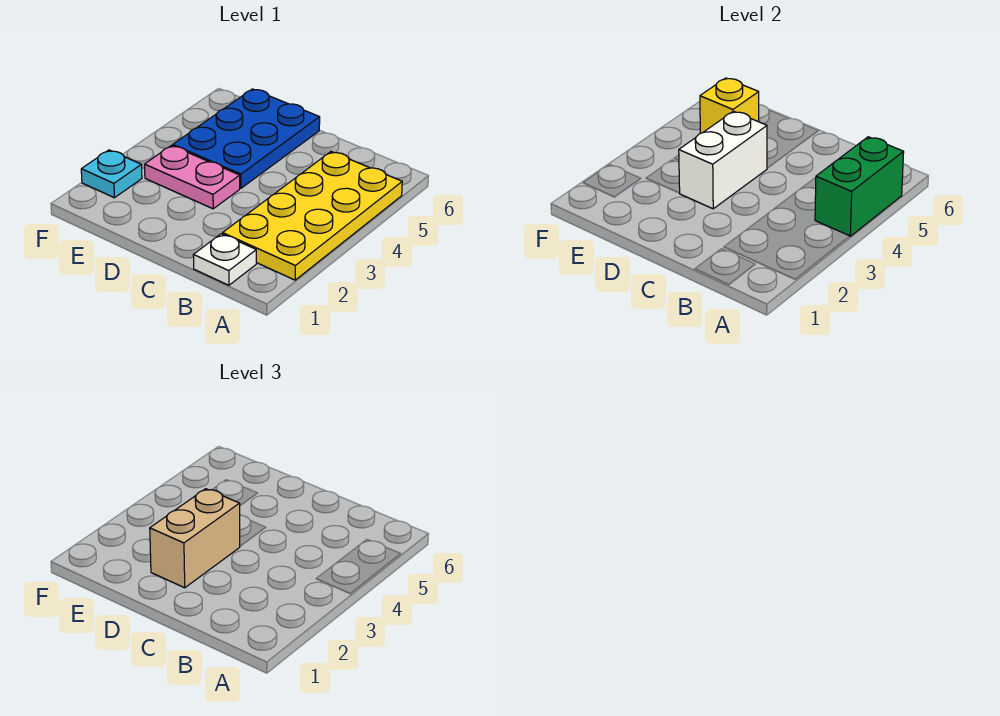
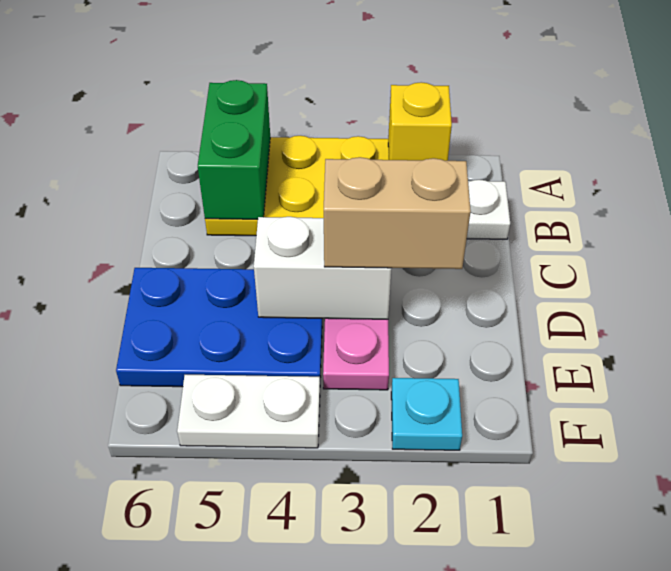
green brick A4:A5 level 2 -> green brick A5:B5 level 2
yellow brick E5 level 2 -> yellow brick A2 level 2
none -> white plate F4:F5 level 1

